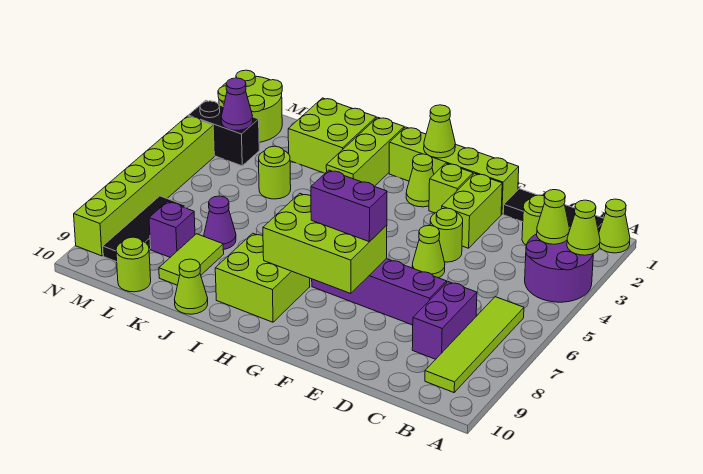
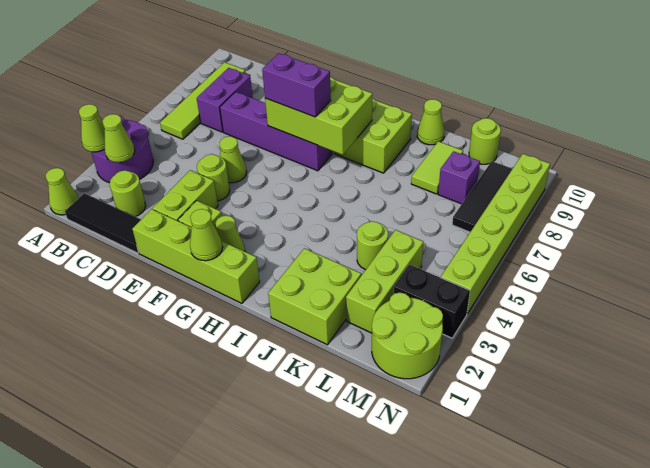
lime brick I1:I3 level 1 -> lime brick L2:L4 level 1
purple cone K7 level 1 -> none
purple cone M3 level 2 -> none

